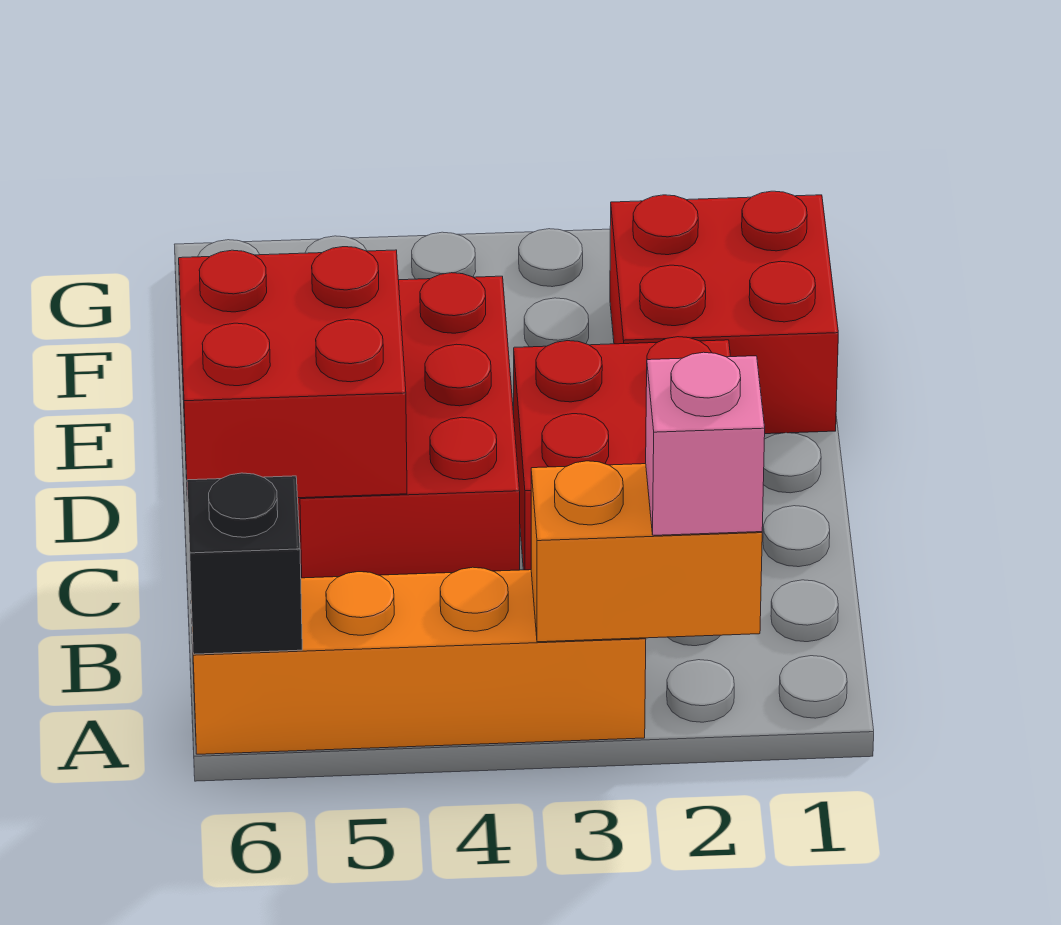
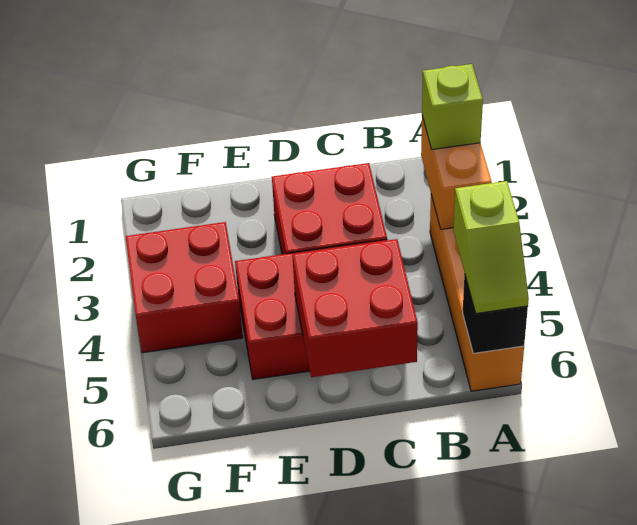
pink brick A2 level 3 -> lime brick A2 level 3
none -> lime slope A5:A6 level 3 top 5
red brick E1:F2 level 1 -> red brick F3:G4 level 1

